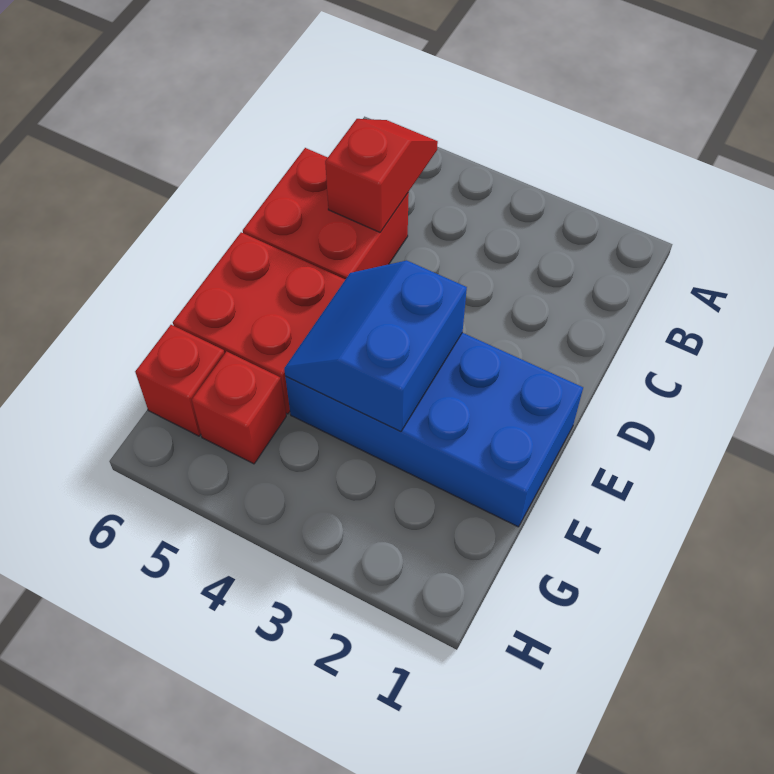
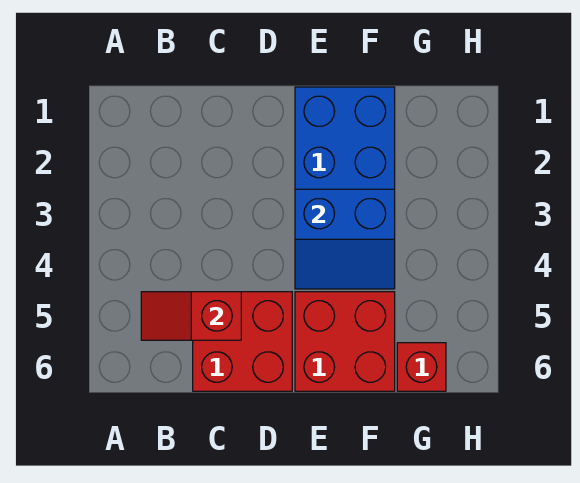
red brick G5 level 1 -> none

